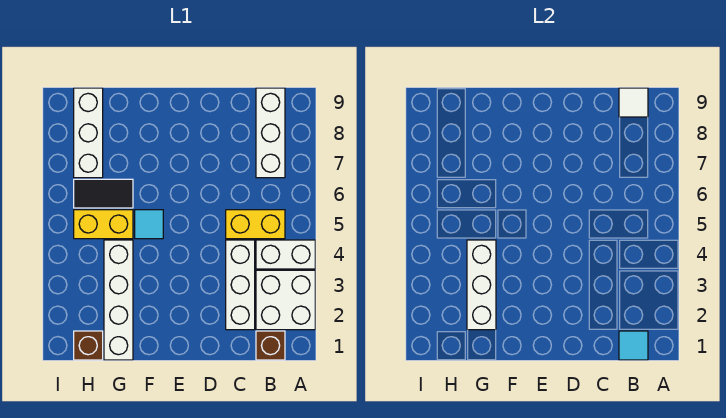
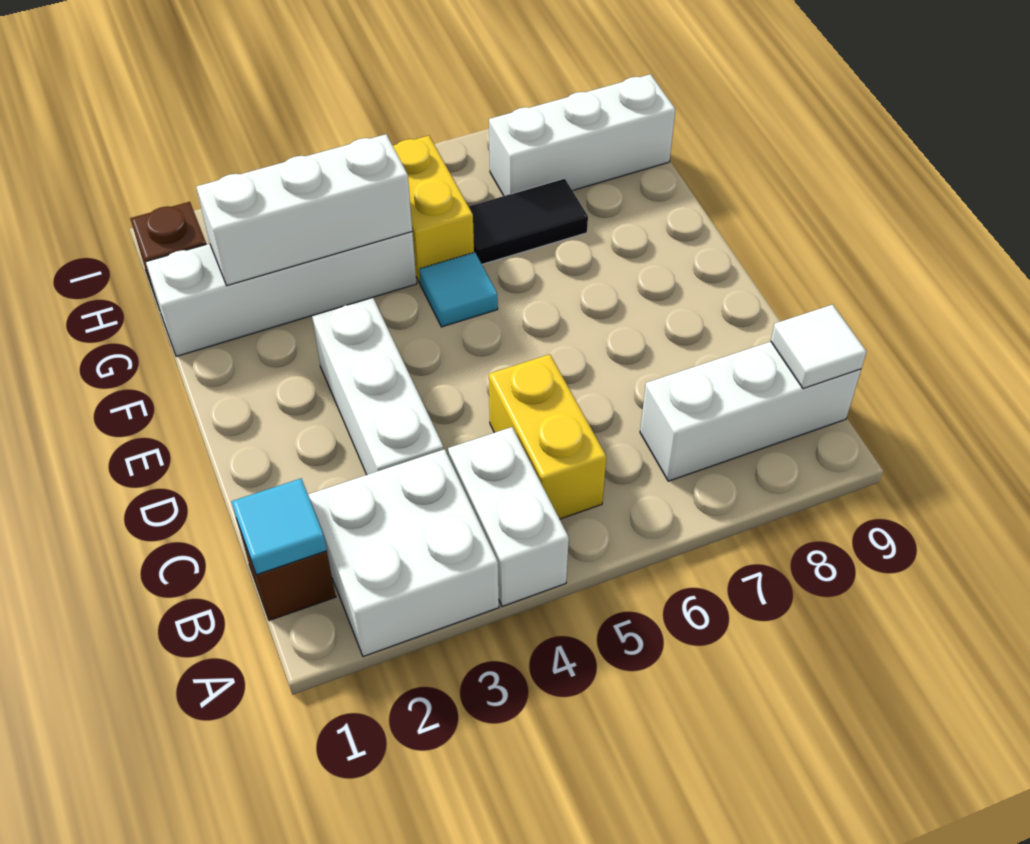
white brick C2:C4 level 1 -> white brick C3:E3 level 1
black tile G6:H6 level 1 -> black tile G6:G7 level 1

